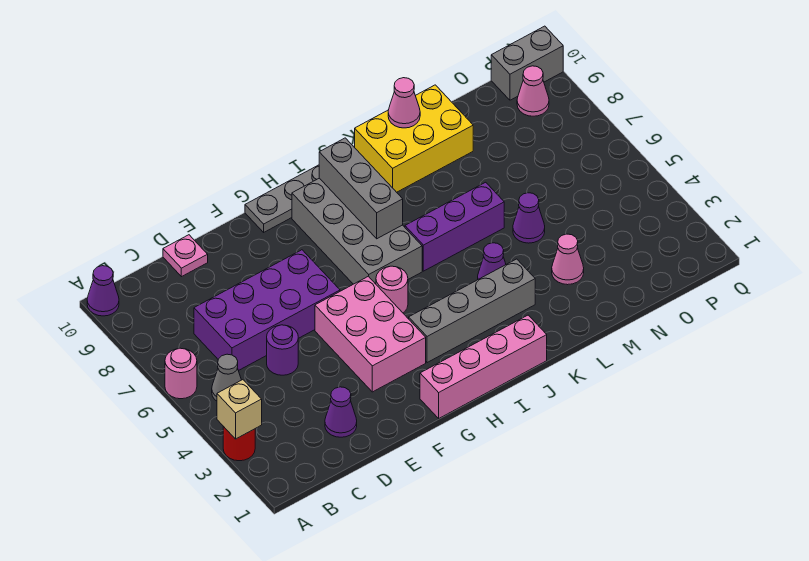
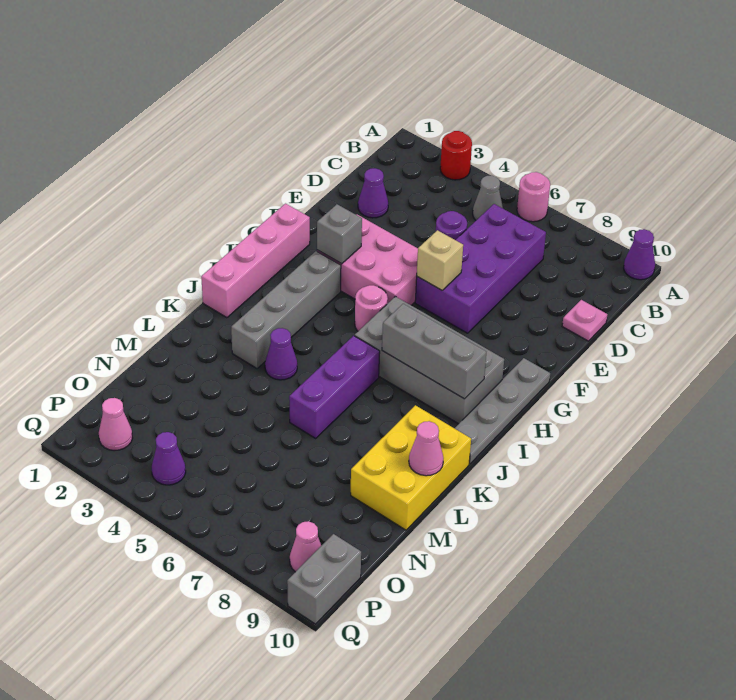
tan brick A3 level 2 -> tan brick F6 level 2
none -> grey brick G3 level 2
pink cone M3 level 1 -> pink cone P2 level 1
purple cone M5 level 1 -> purple cone P4 level 1

